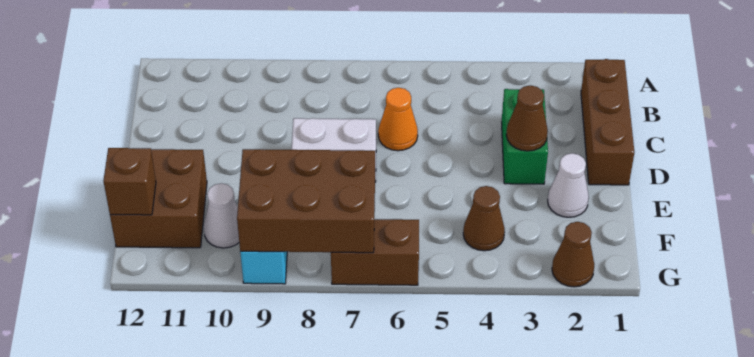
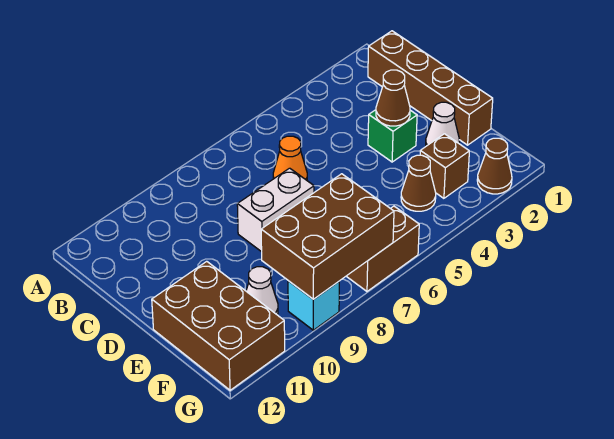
brown brick B1:D1 level 1 -> brown brick B1:E1 level 1
green brick C3:D3 level 1 -> green brick D3 level 1
brown brick E11:F12 level 1 -> brown brick E11:G12 level 1
brown brick F12 level 2 -> brown brick F3 level 1

